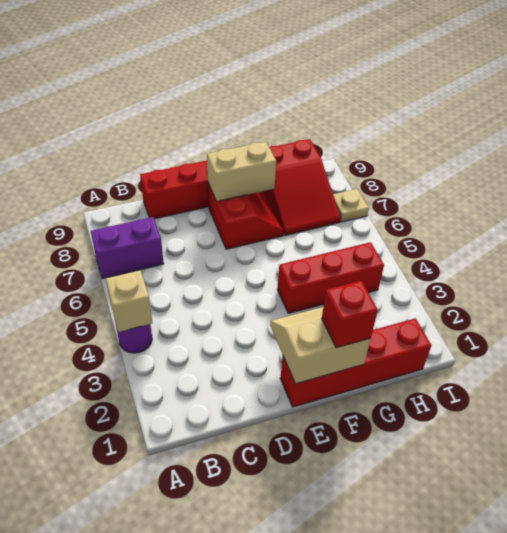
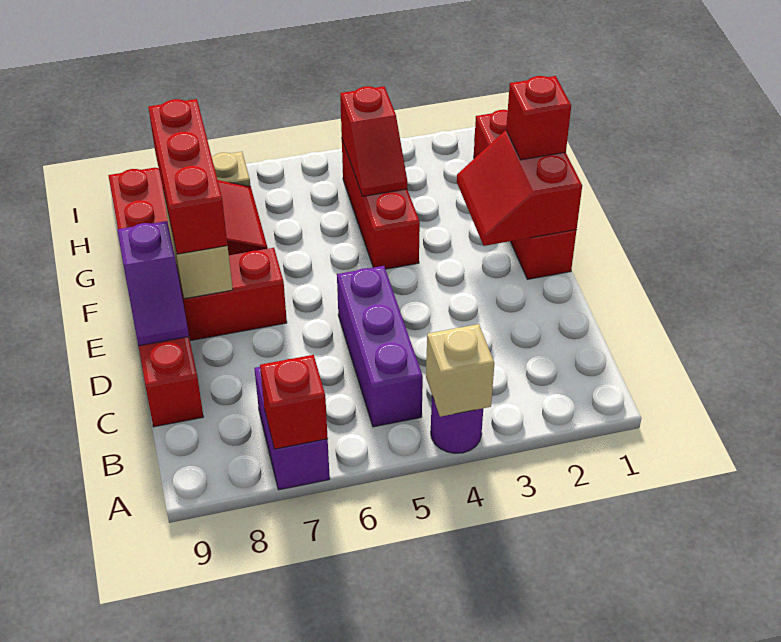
none -> red brick A7 level 2
none -> purple brick B5:D5 level 1
none -> purple slope D9:E9 level 2 top E
tan slope E1:F2 level 2 top 1 -> red slope E1:F2 level 2 top 1
none -> red brick E8:G8 level 3
none -> red slope G4:H4 level 2 top H

